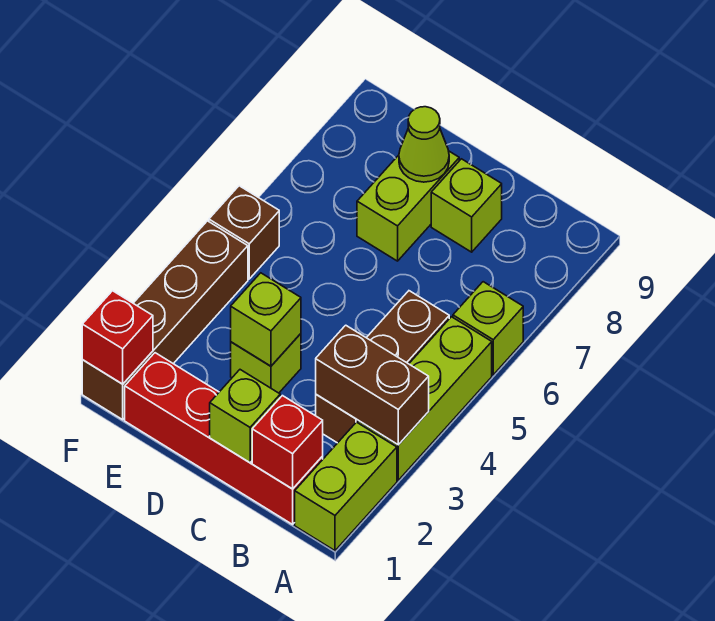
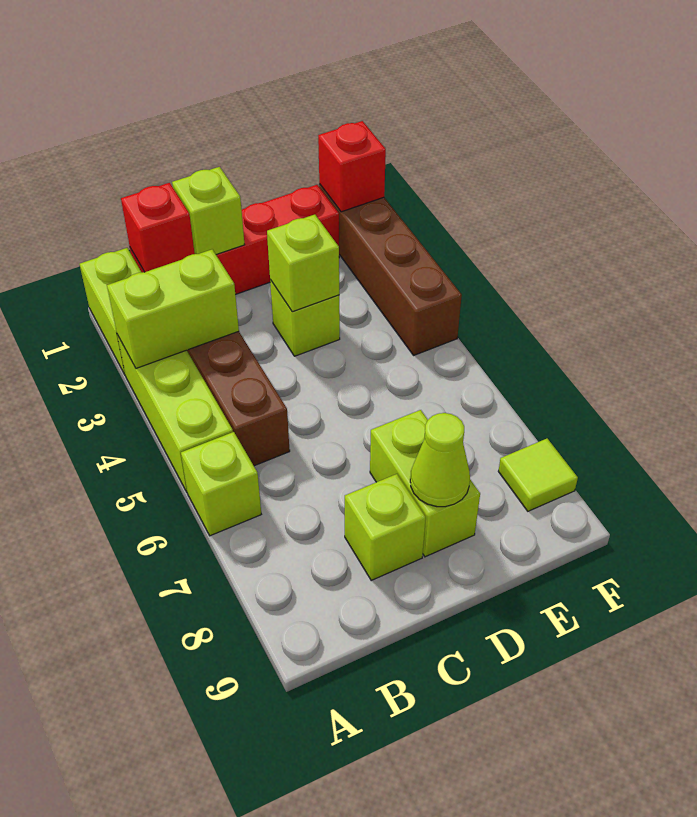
brown brick A3:B3 level 2 -> lime brick A3:B3 level 2
brown brick F5 level 1 -> none
none -> lime tile F8 level 1

